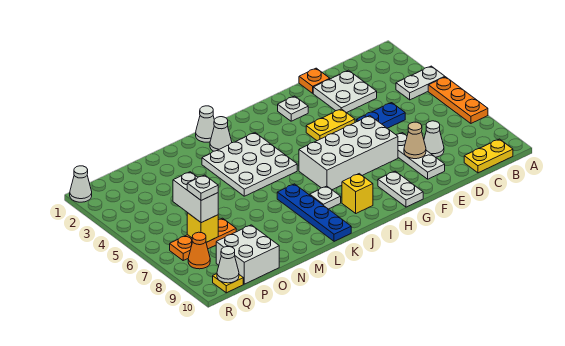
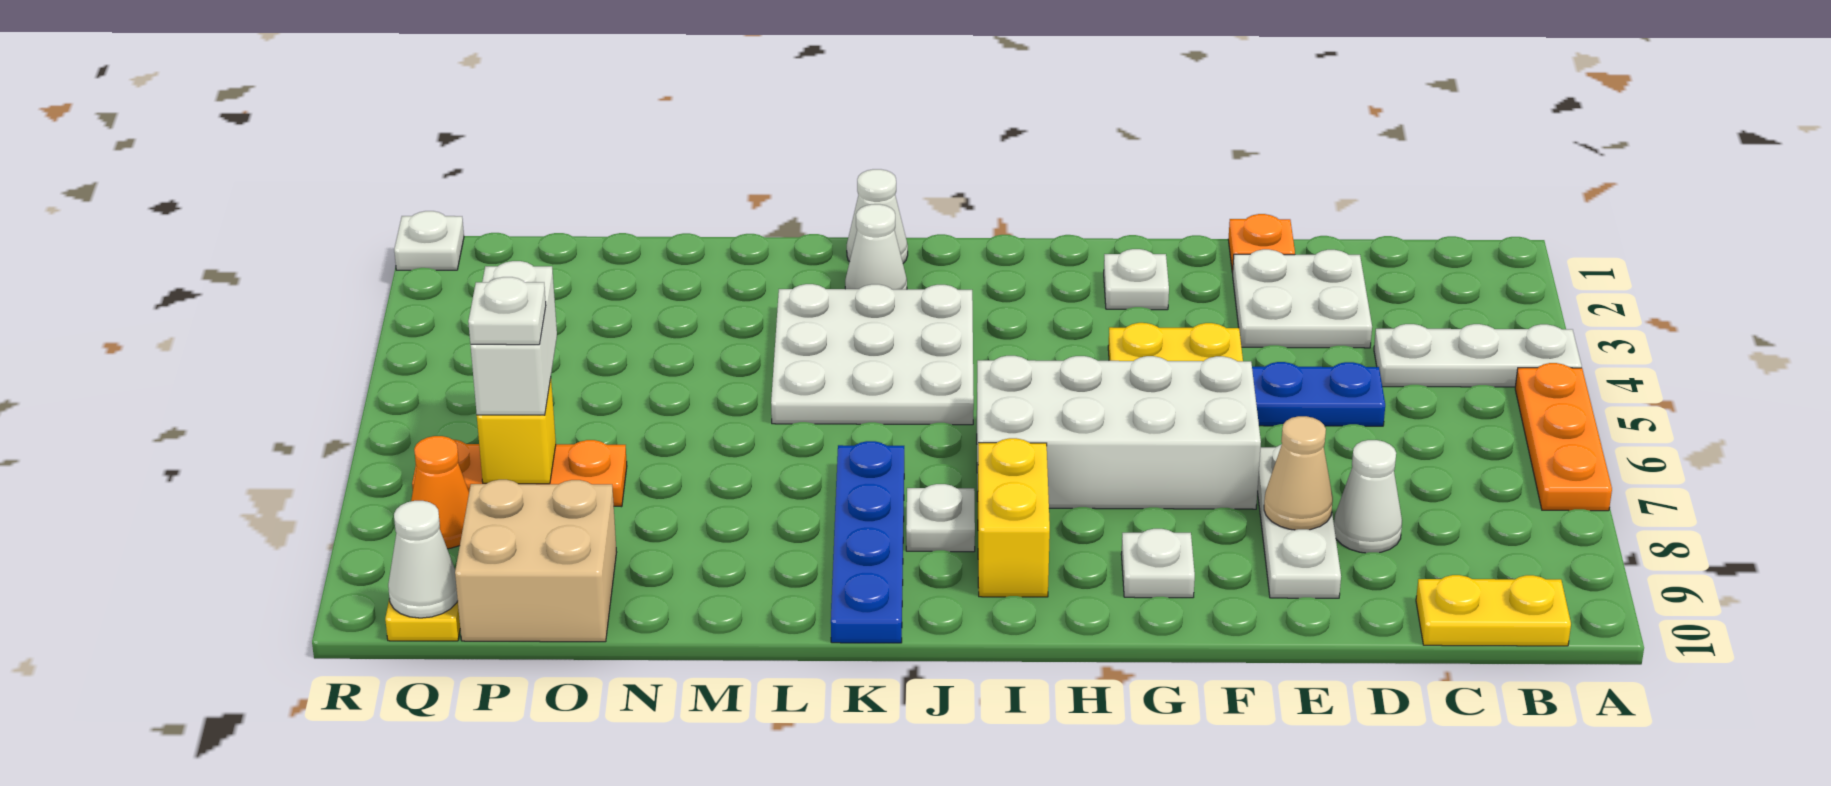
white plate A4:B4 level 1 -> white plate A4:C4 level 1
white plate G9:G10 level 1 -> white plate G9 level 1
yellow brick I9 level 1 -> yellow brick I8:I9 level 1
white brick O9:P10 level 1 -> tan brick O9:P10 level 1
white cone R1 level 1 -> white plate R1 level 1

